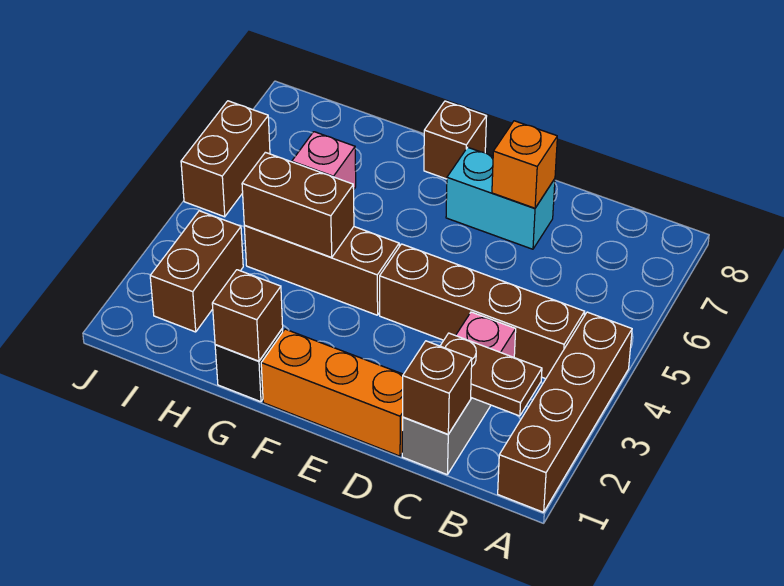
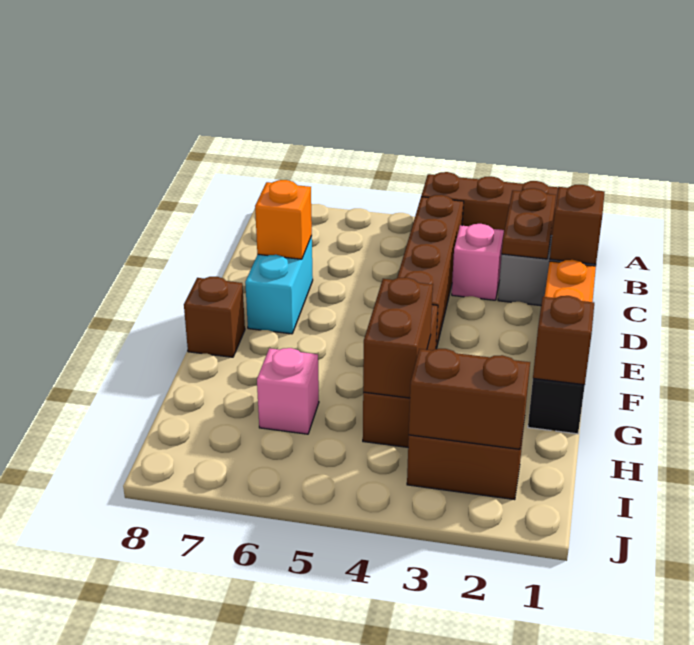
brown brick J5:J6 level 1 -> brown brick I2:I3 level 2

